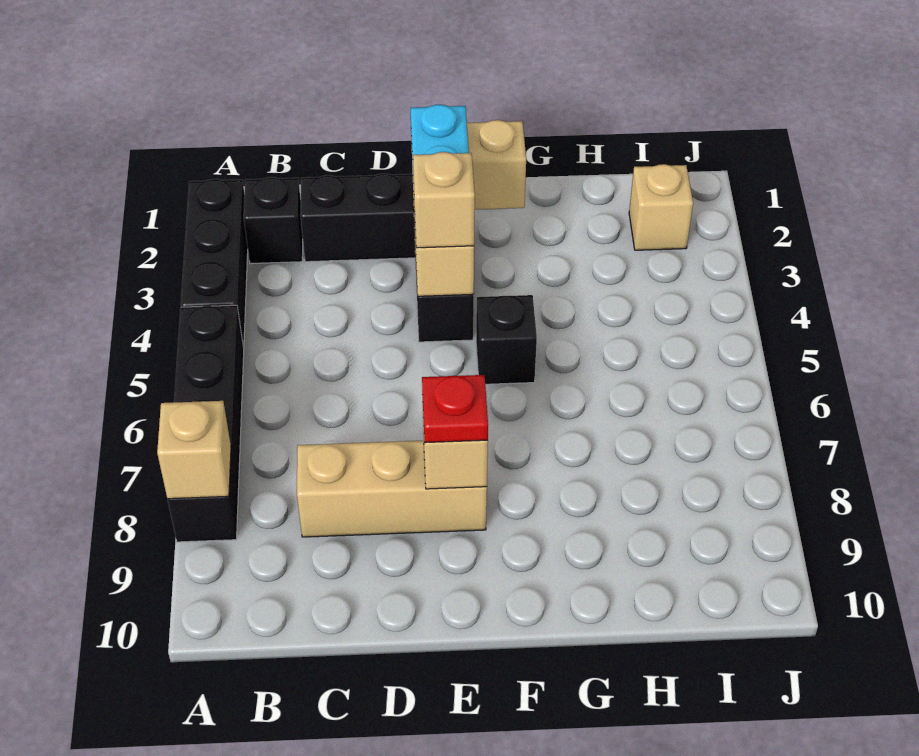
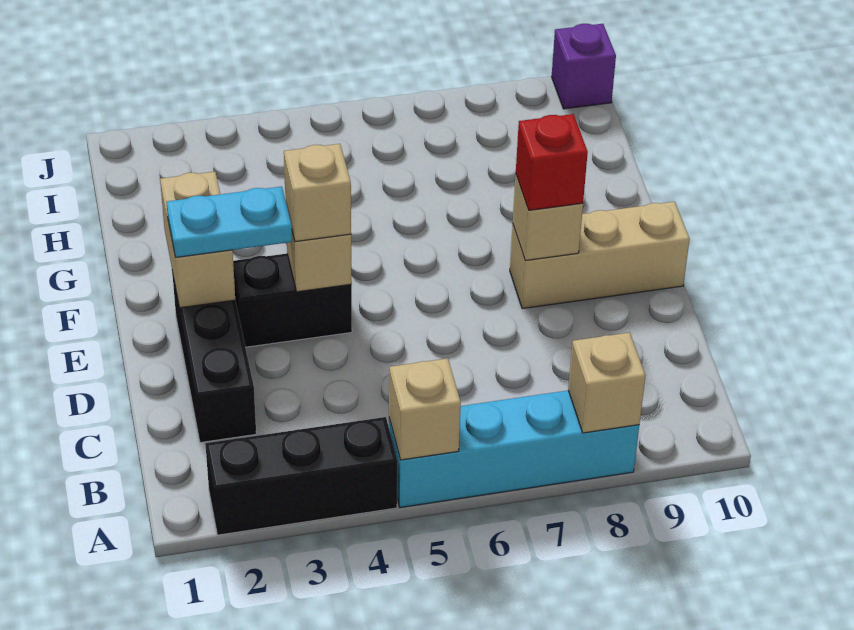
black brick A5:A8 level 1 -> cyan brick A5:A8 level 1
black brick B2 level 1 -> none
tan brick C8:E8 level 1 -> tan brick E8:E10 level 1
red plate E8 level 3 -> red brick E8 level 3
black brick F5 level 1 -> none
tan brick I2 level 1 -> tan brick A5 level 2
none -> purple brick J10 level 1

